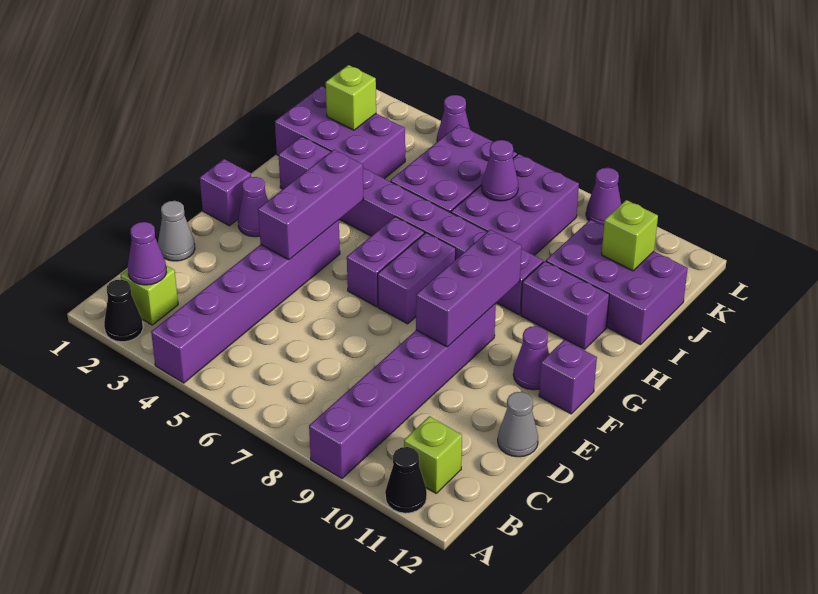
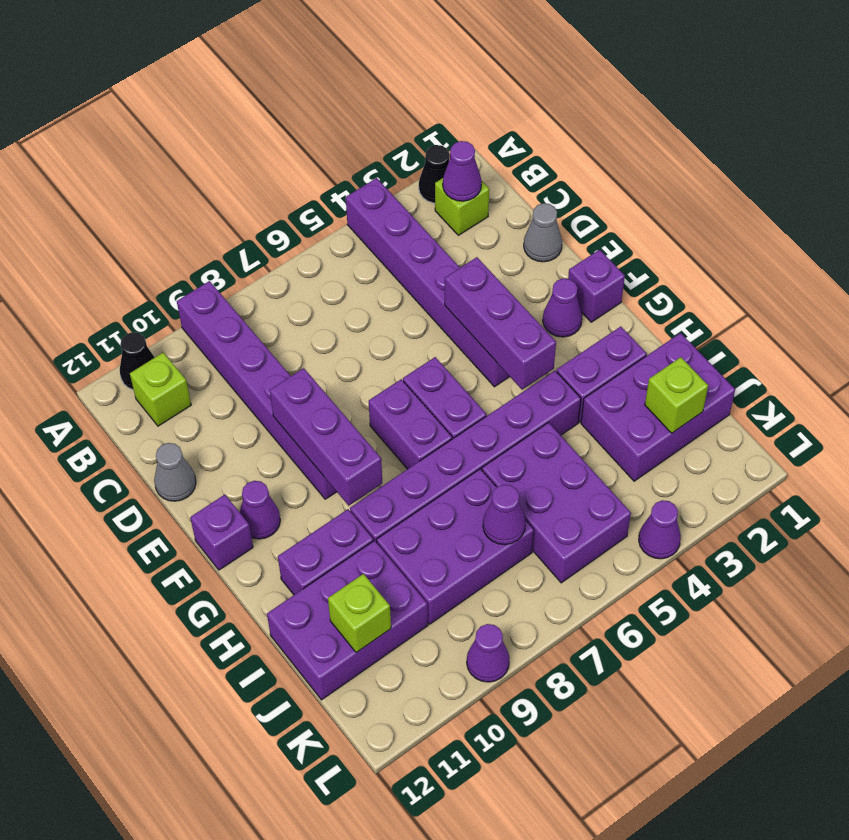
purple brick I7:K8 level 1 -> purple brick I7:J9 level 1

